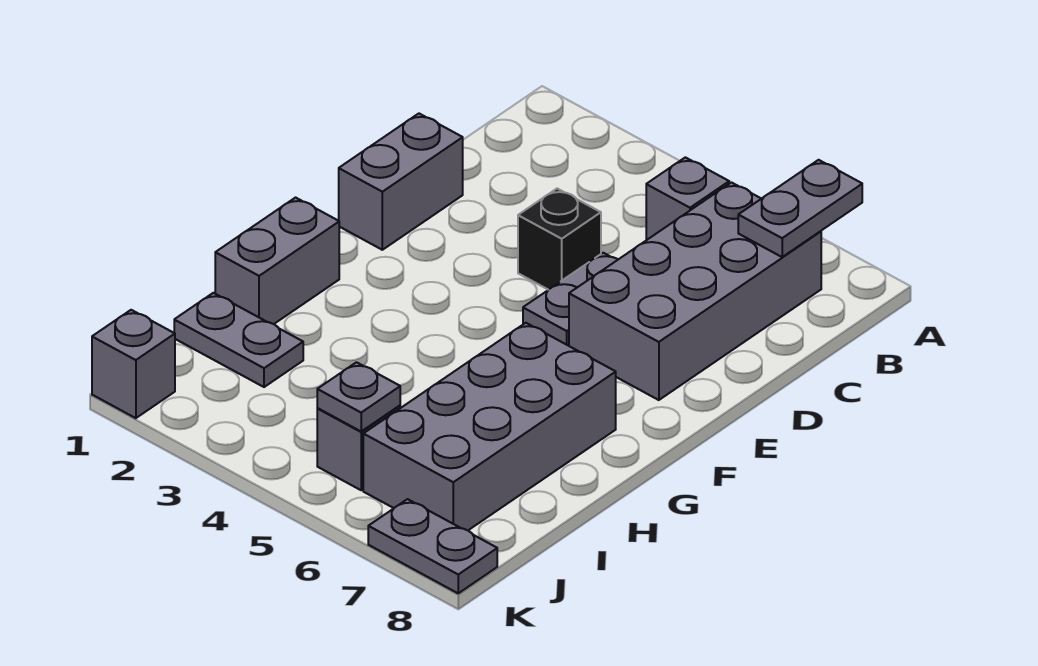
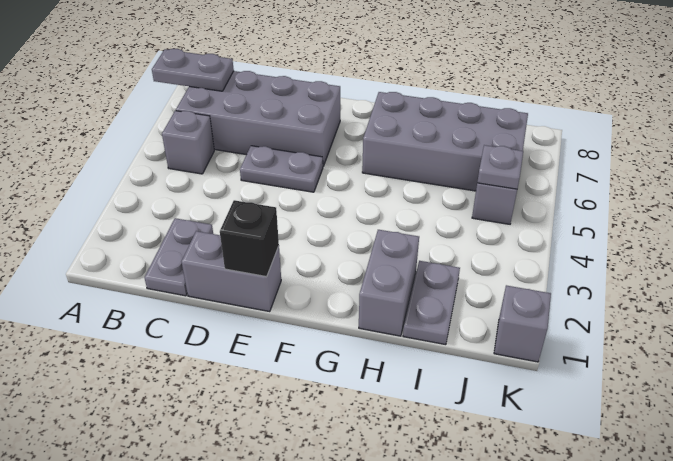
black brick D4 level 1 -> black brick E1 level 2
grey brick G1:H1 level 1 -> grey brick H1:H2 level 1
grey plate K7:K8 level 1 -> grey plate C1:C2 level 1

